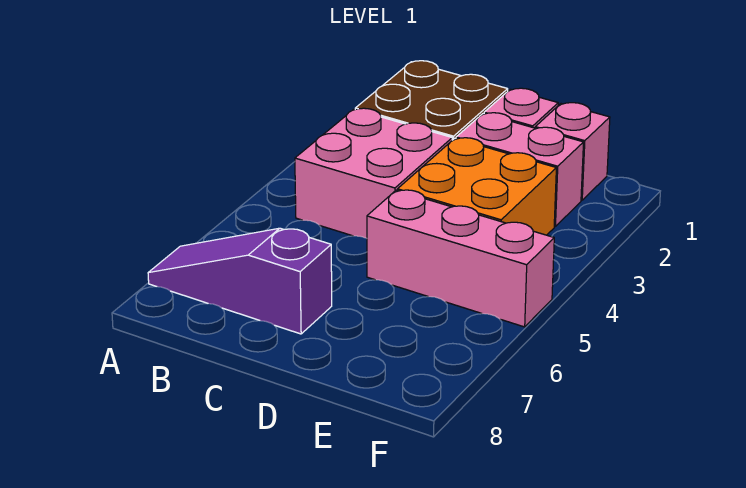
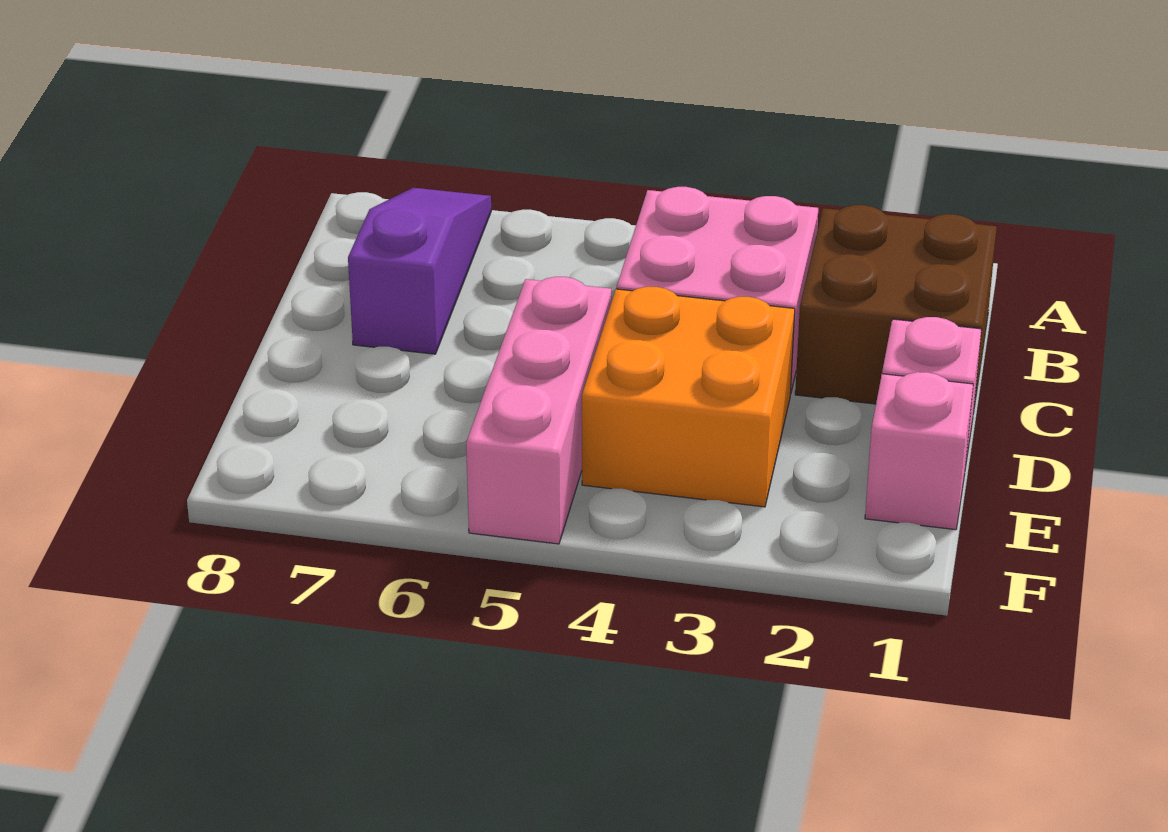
pink brick D2:E2 level 1 -> none

